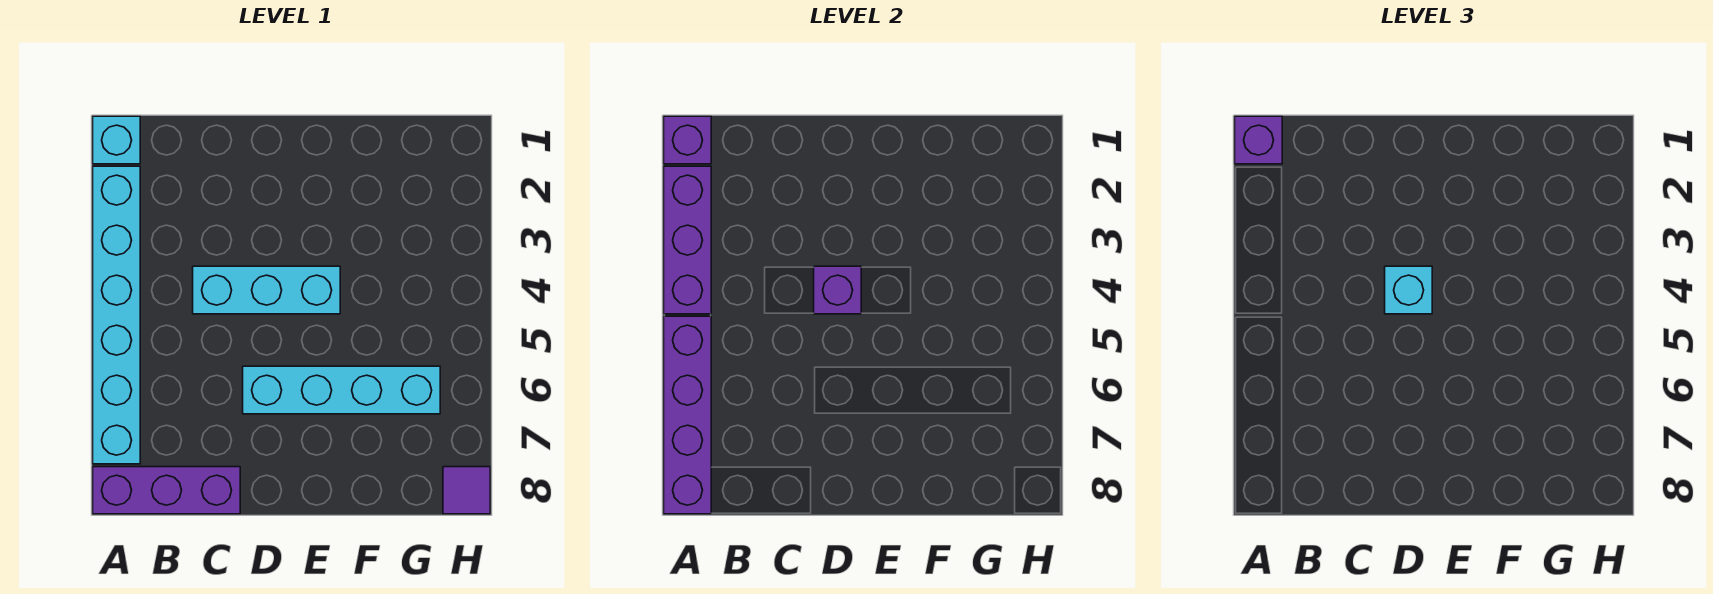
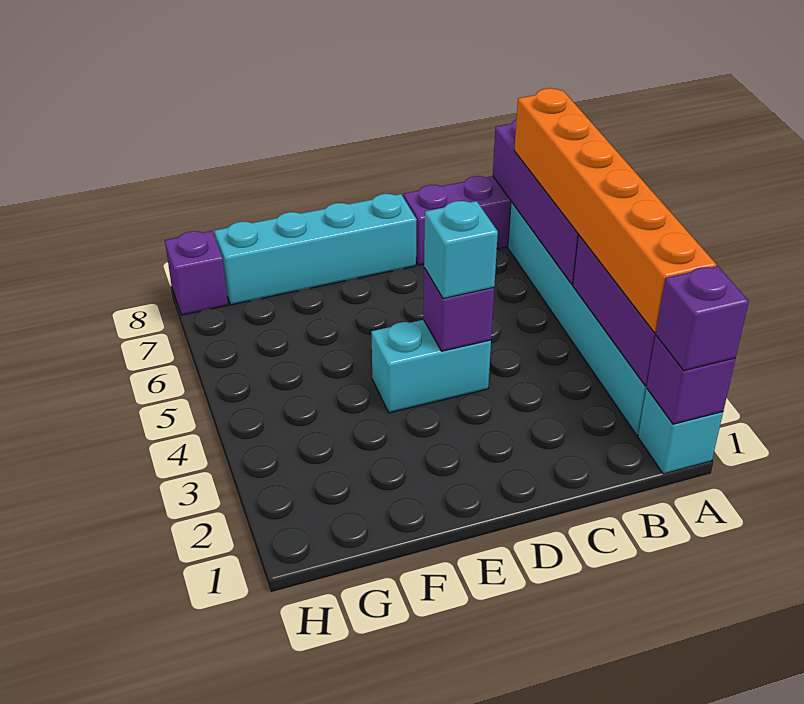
none -> orange brick A2:A7 level 3
cyan brick C4:E4 level 1 -> cyan brick D4:E4 level 1
cyan brick D6:G6 level 1 -> cyan brick D8:G8 level 1
purple tile H8 level 1 -> purple brick H8 level 1

